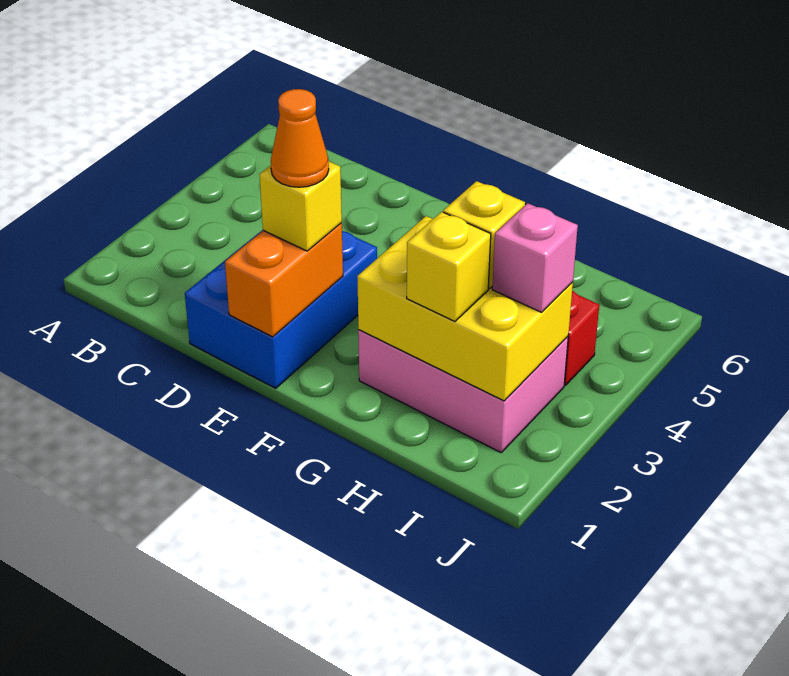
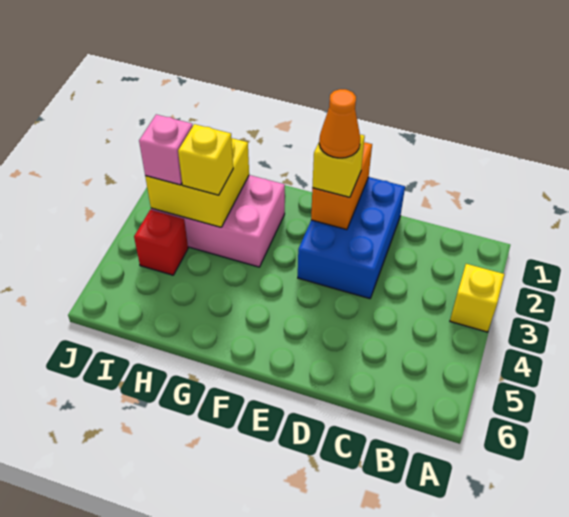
yellow brick G2:I3 level 2 -> yellow brick H2:I3 level 2
yellow brick H2 level 3 -> yellow brick A3 level 1

